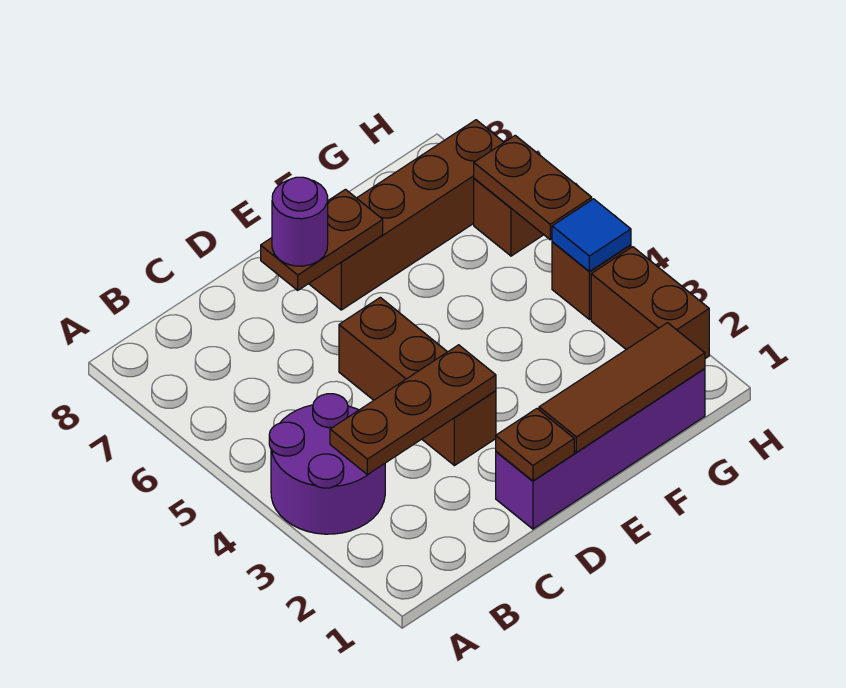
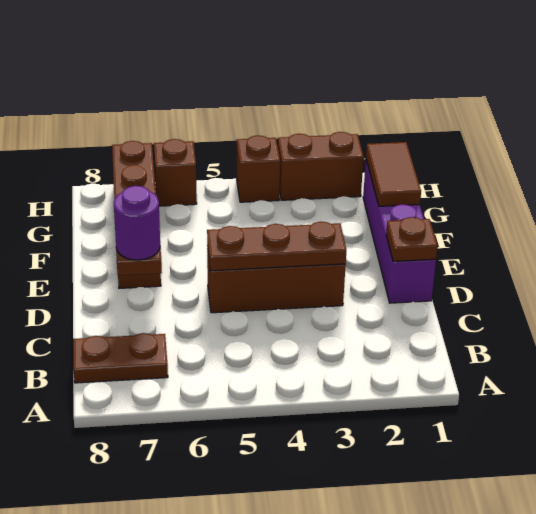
purple round brick A3:B4 level 1 -> none
brown plate B3:D3 level 2 -> brown plate D3:D5 level 2
brown tile E1:G1 level 2 -> brown tile F1:G1 level 2
blue tile H4 level 2 -> none
brown plate H5:H6 level 2 -> brown plate B7:B8 level 1

